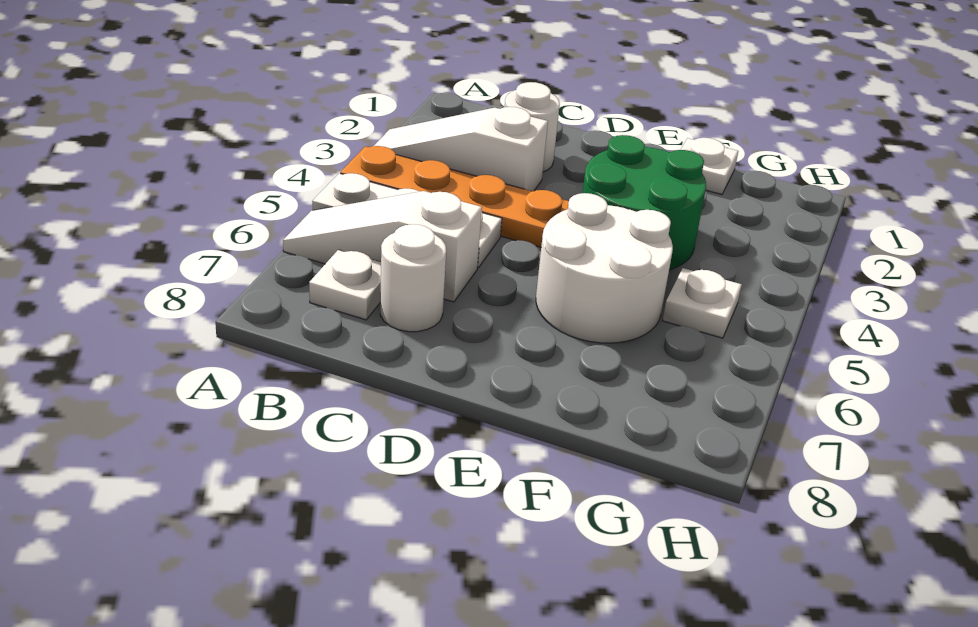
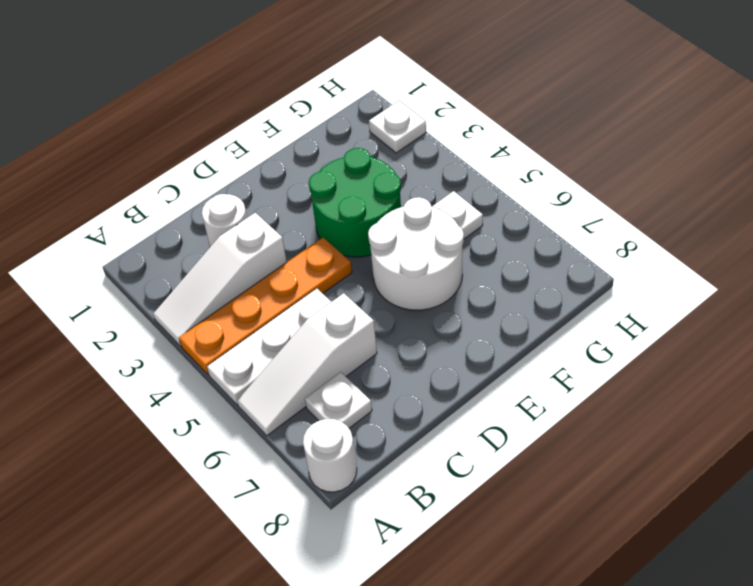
white round brick C7 level 1 -> white round brick A8 level 1
white plate F1 level 1 -> white plate H2 level 1

